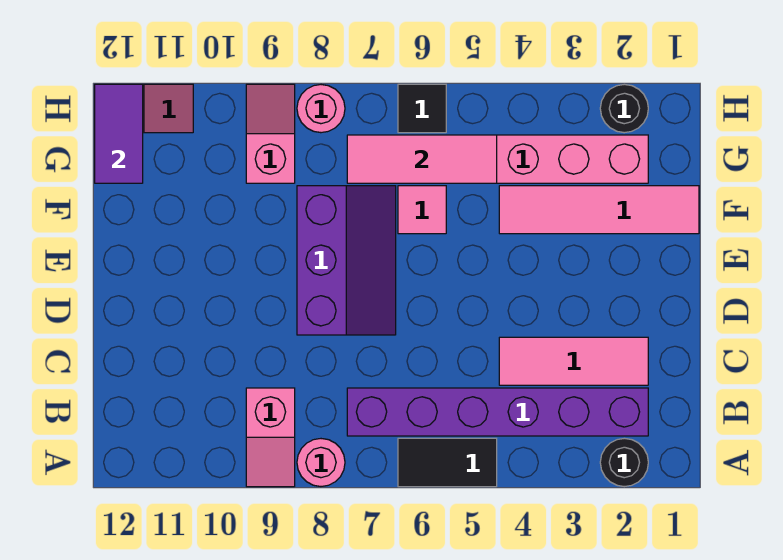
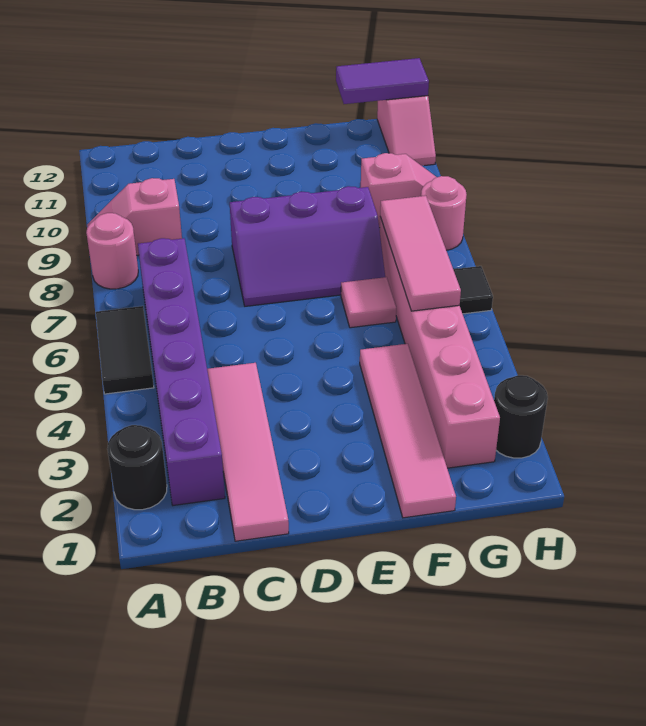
pink tile C2:C4 level 1 -> pink tile C1:C4 level 1

